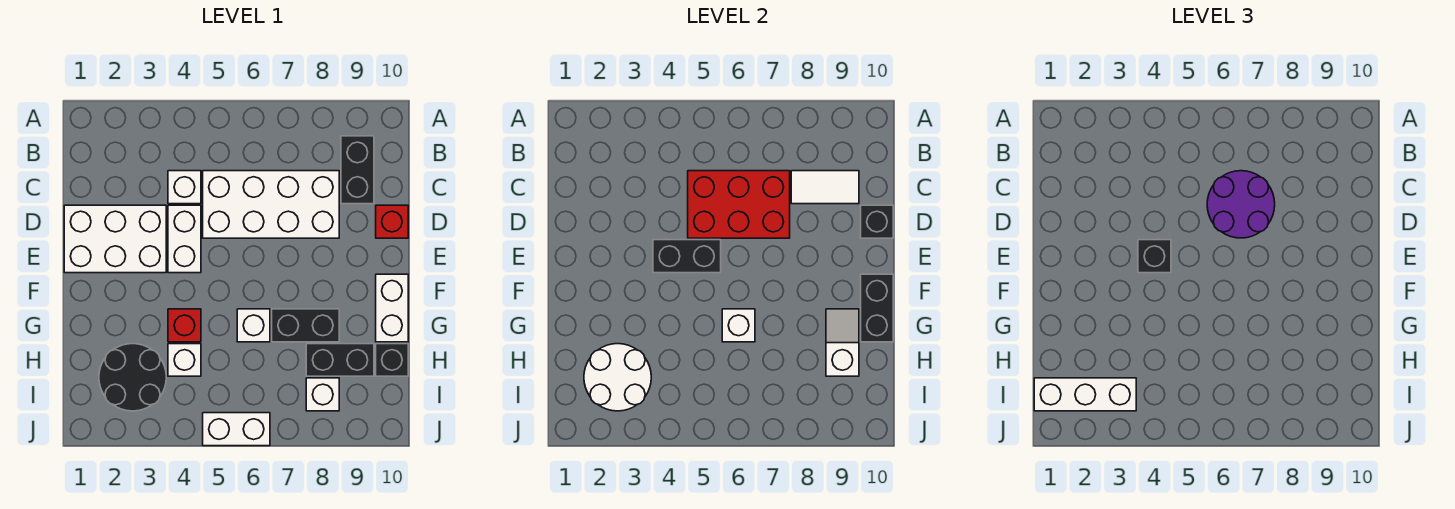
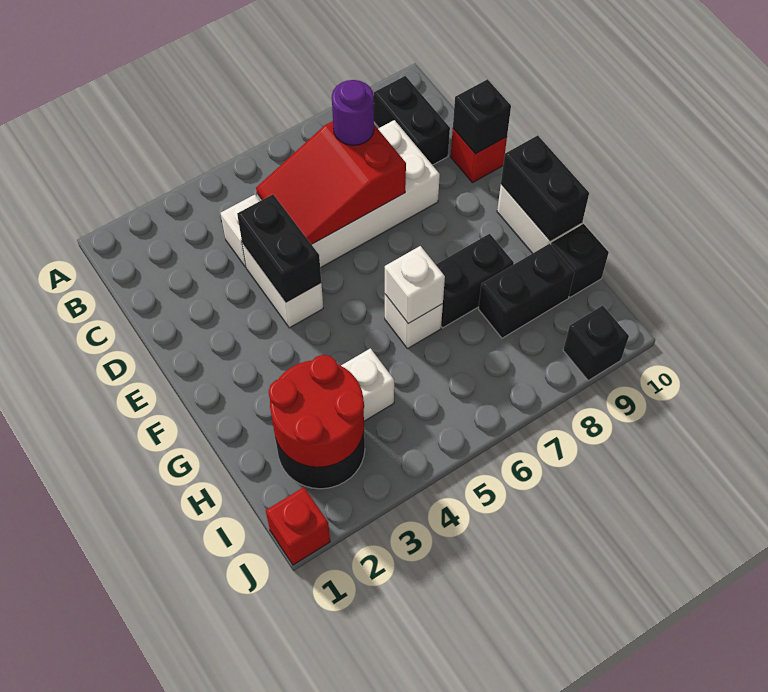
red brick C5:D7 level 2 -> red slope C5:D7 level 2 top 7
purple round brick C6:D7 level 3 -> purple round brick C7 level 3
white tile C8:C9 level 2 -> none
white brick D1:E3 level 1 -> none
black brick E4:E5 level 2 -> black brick D4:E4 level 2
black brick E4 level 3 -> black brick J9 level 1
red brick G4 level 1 -> red brick J1 level 1
white slope G9:H9 level 2 top H -> none
white round brick H2:I3 level 2 -> red round brick H2:I3 level 2
white brick I1:I3 level 3 -> none
white brick I8 level 1 -> none
white brick J5:J6 level 1 -> none

